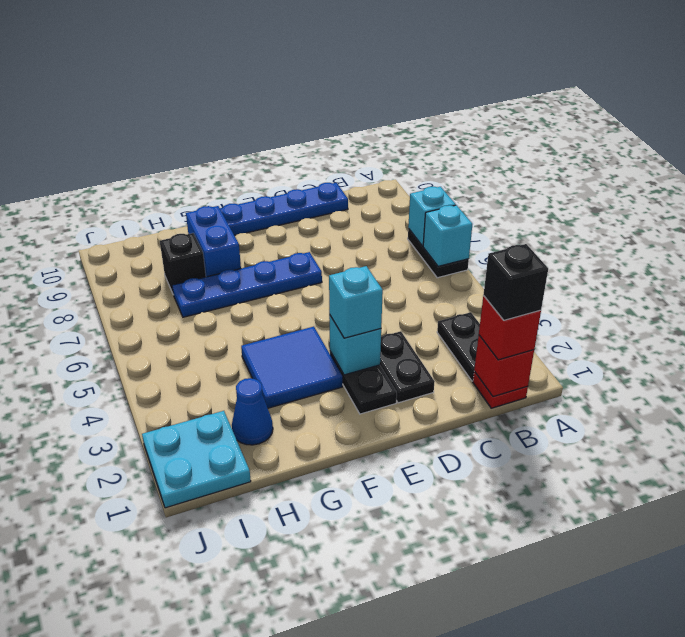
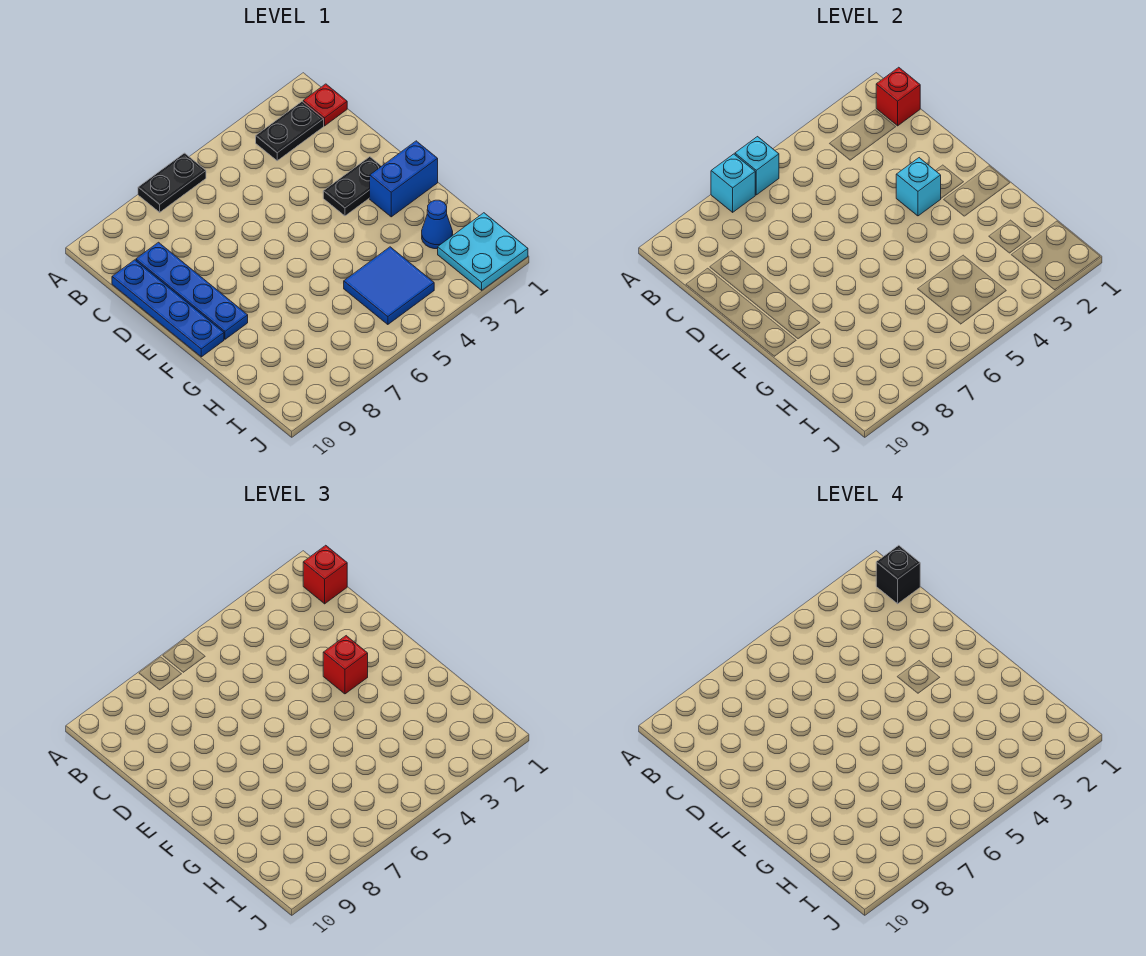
black plate D2:D3 level 1 -> none
cyan brick E3 level 3 -> red brick E3 level 3
blue plate E7:H7 level 1 -> blue plate C9:F9 level 1
blue tile F3:G4 level 1 -> blue tile H4:I5 level 1
blue brick G8:G9 level 1 -> blue brick F1:F2 level 1
black brick H8 level 1 -> none

